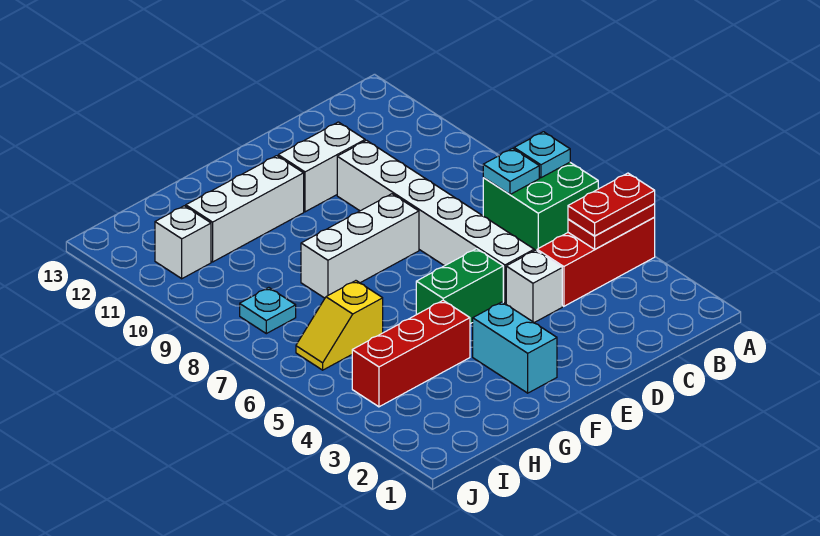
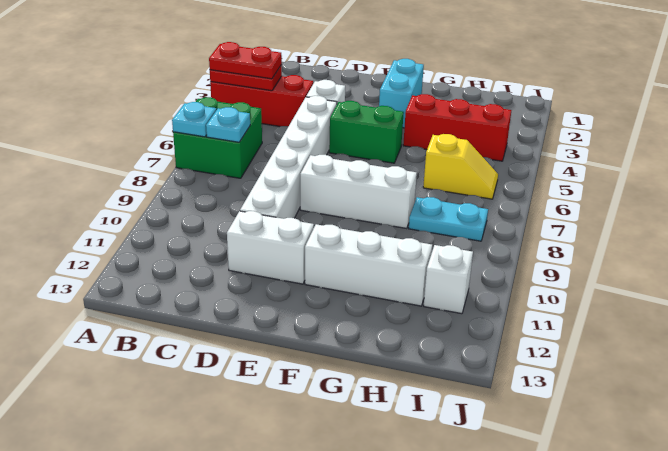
cyan plate I8 level 1 -> cyan plate H8:I8 level 1

